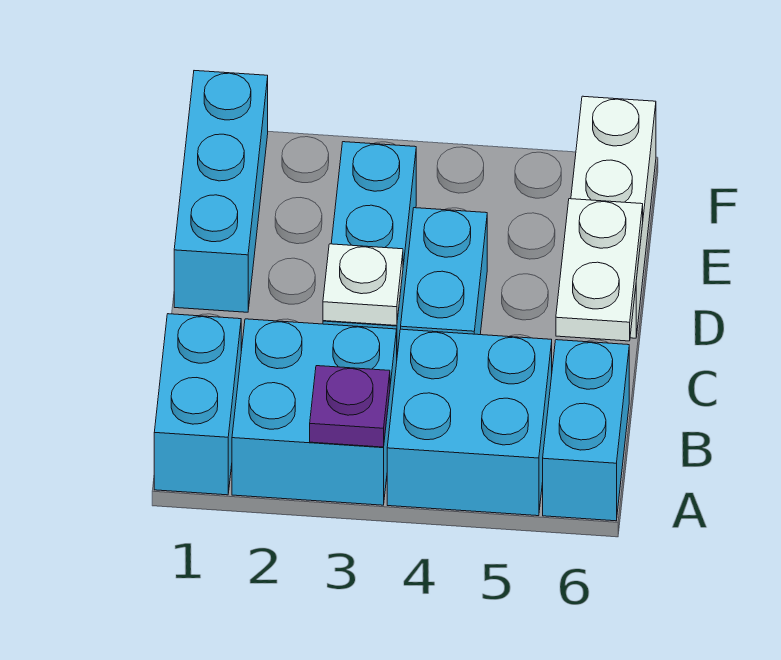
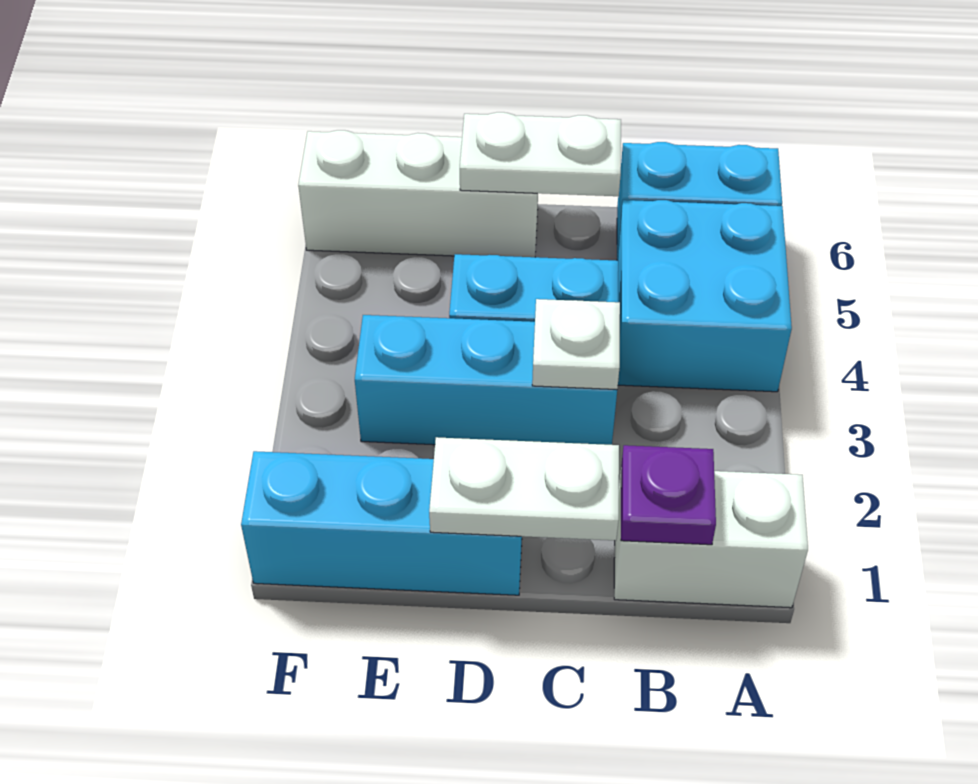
cyan brick A1:B1 level 1 -> white brick A1:B1 level 1
cyan brick A2:B3 level 1 -> none
purple plate A3 level 2 -> purple plate B1 level 2
none -> white plate C1:D1 level 2

